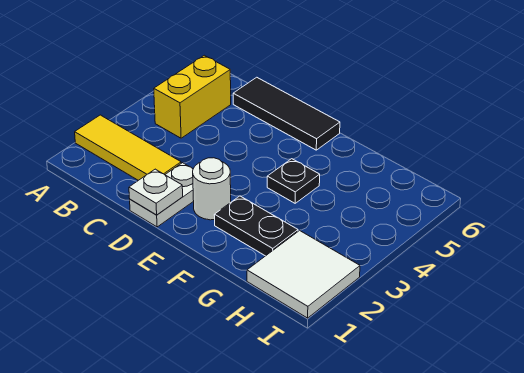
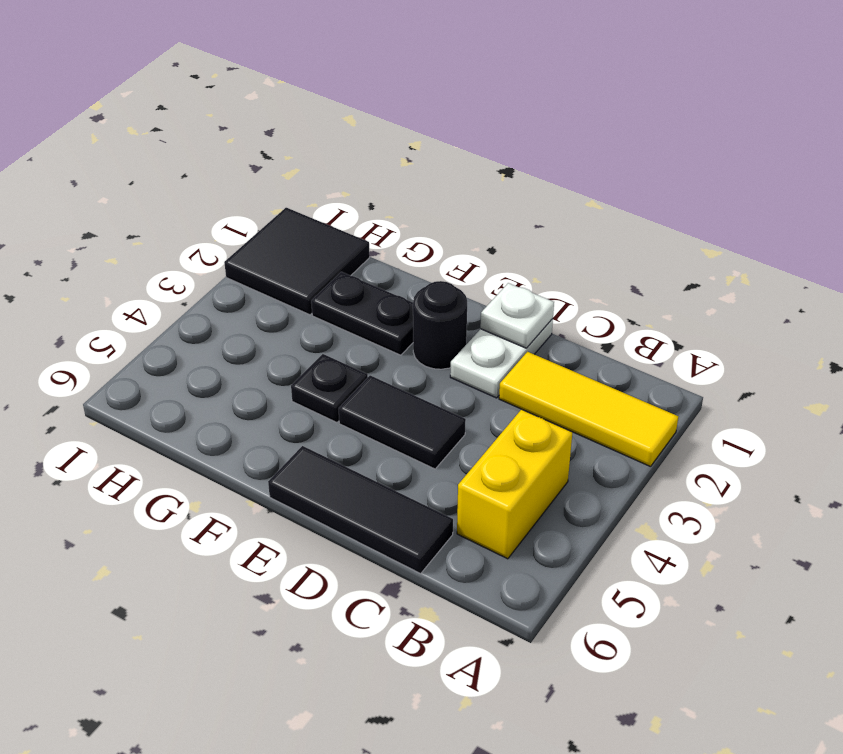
none -> black tile D4:E4 level 1
white round brick E2 level 1 -> black round brick E2 level 1
white tile H1:I2 level 1 -> black tile H1:I2 level 1

